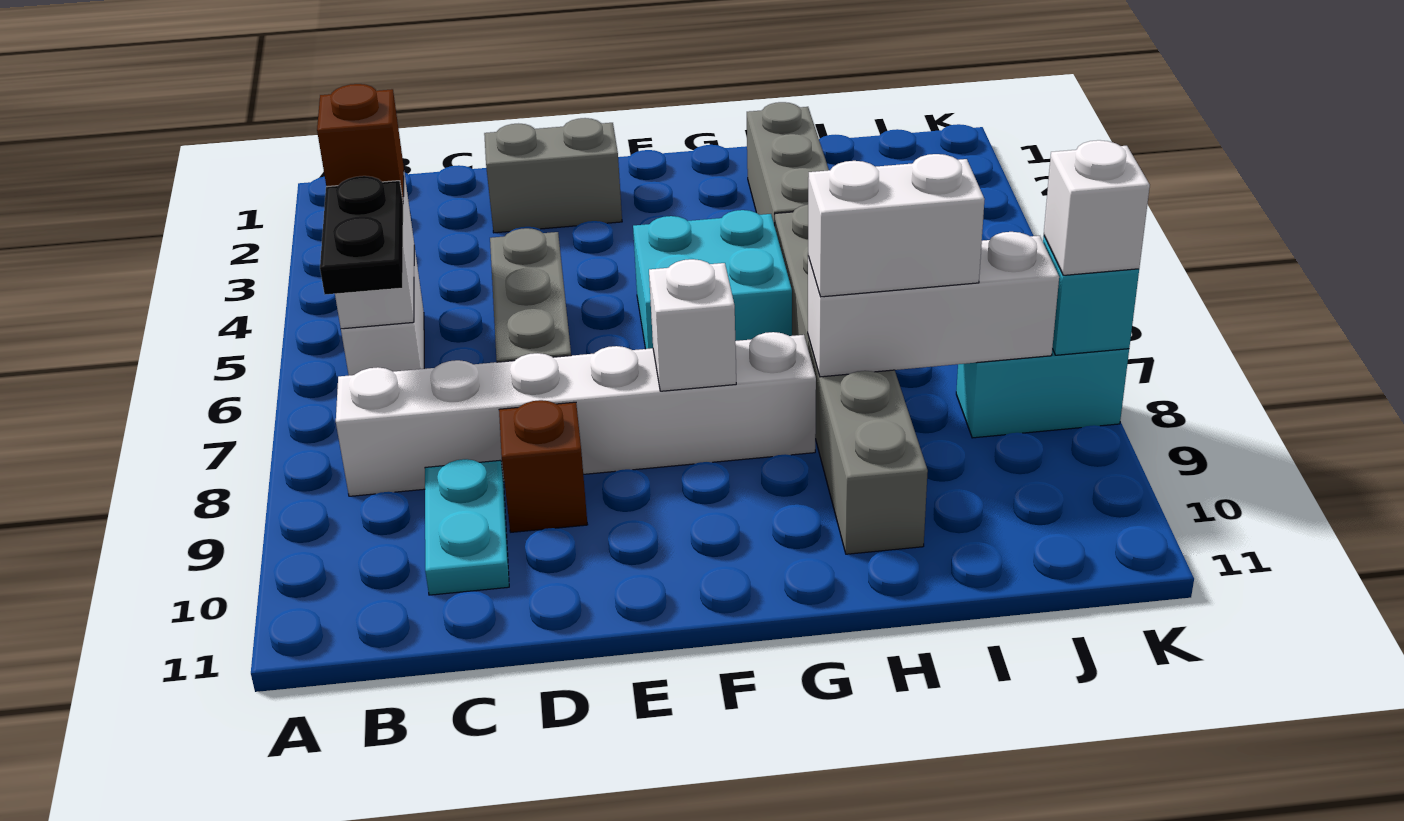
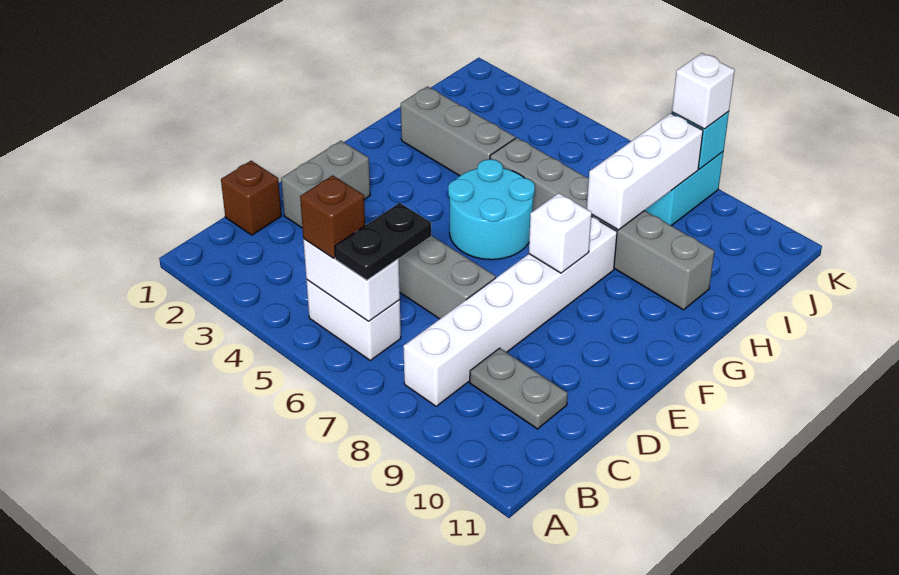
black plate B6:B7 level 3 -> black plate B6:C6 level 3
cyan plate C9:C10 level 1 -> grey plate C9:C10 level 1
brown brick D9 level 1 -> brown brick C1 level 1
cyan brick F5:G6 level 1 -> cyan round brick F5:G6 level 1
white brick H8:I8 level 3 -> none

